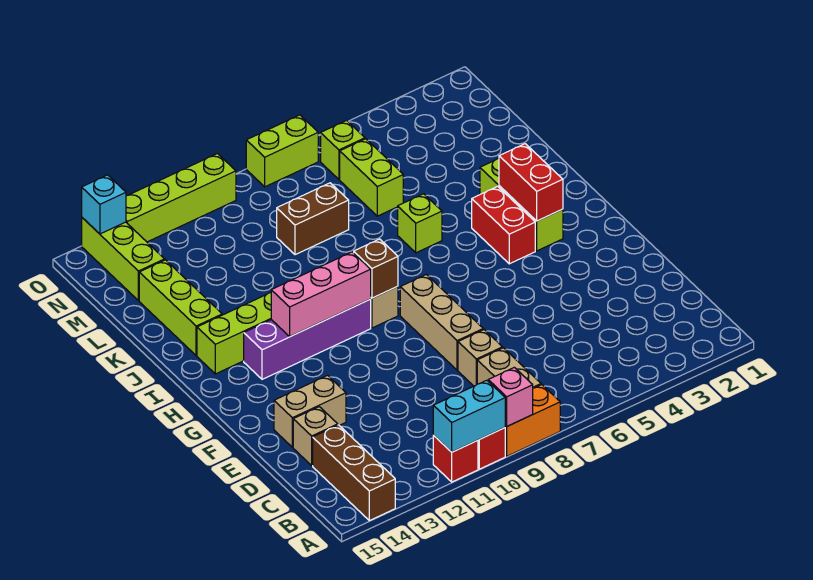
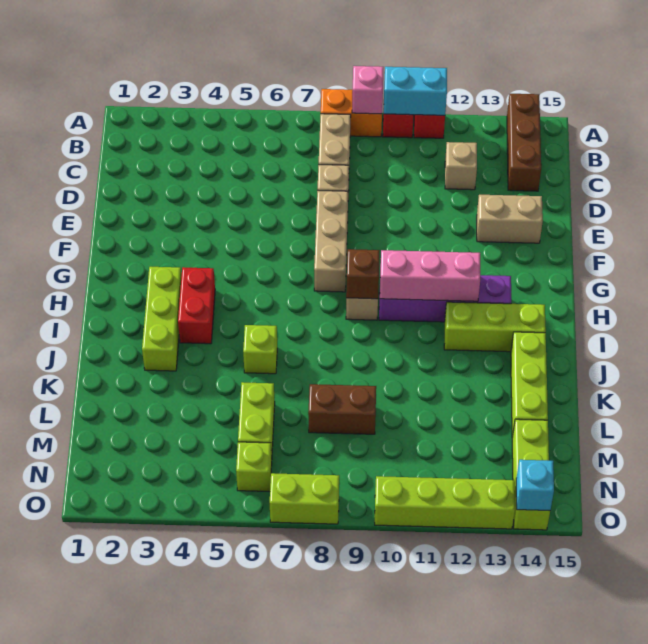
tan brick D14 level 1 -> tan brick C12 level 1
red brick H3:I3 level 2 -> none

